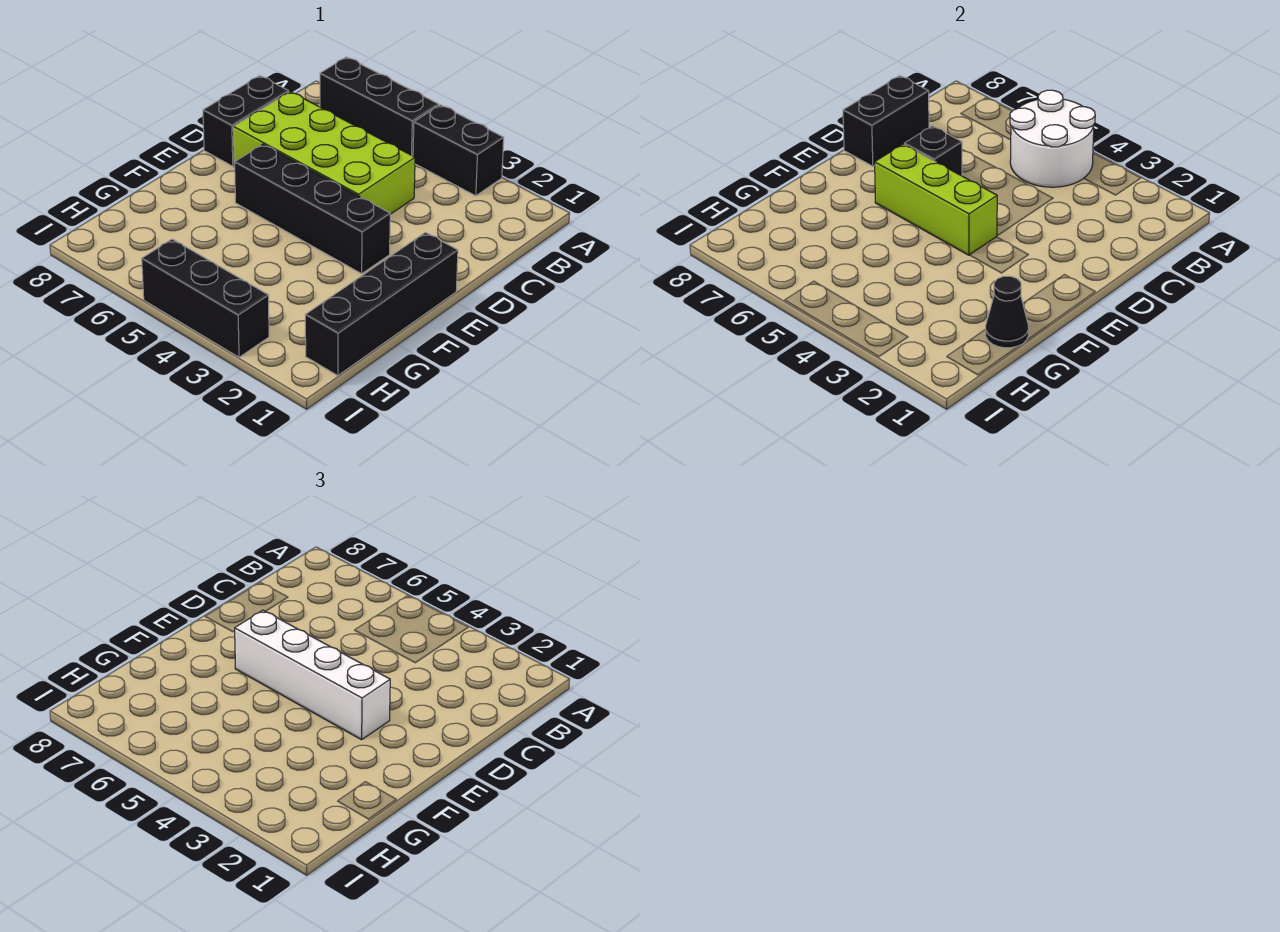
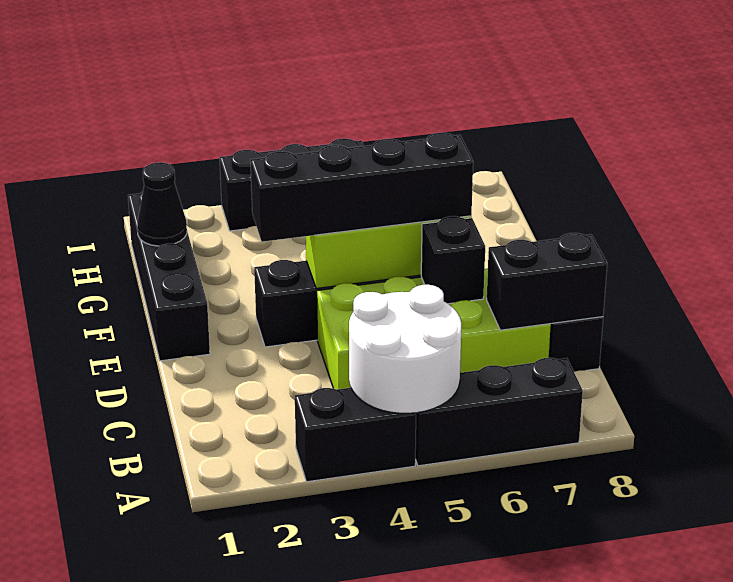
black brick C8:D8 level 2 -> black brick C7:C8 level 2
white brick E3:E6 level 3 -> black brick E3:E6 level 3

